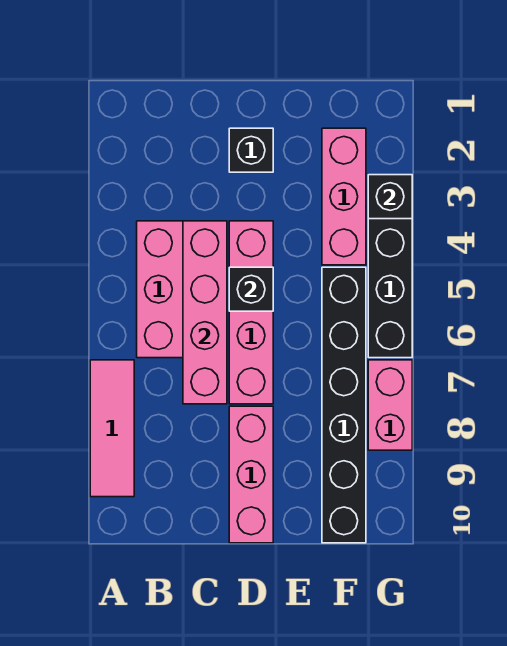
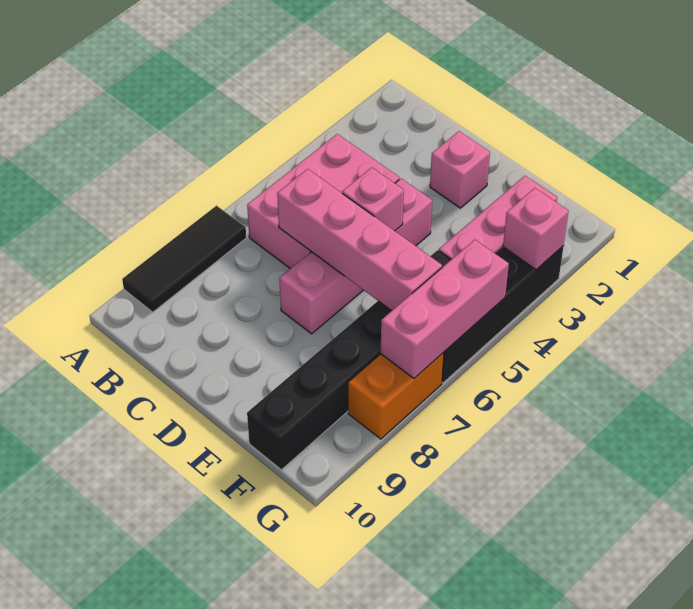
pink tile A7:A9 level 1 -> black tile A7:A9 level 1
pink brick C4:C7 level 2 -> pink brick C6:F6 level 2
black brick D2 level 1 -> pink brick D2 level 1
black brick D5 level 2 -> pink brick D5 level 2
pink brick D8:D10 level 1 -> pink brick G5:G7 level 2
black brick G3 level 2 -> pink brick G3 level 2
pink brick G7:G8 level 1 -> orange brick G7:G8 level 1

